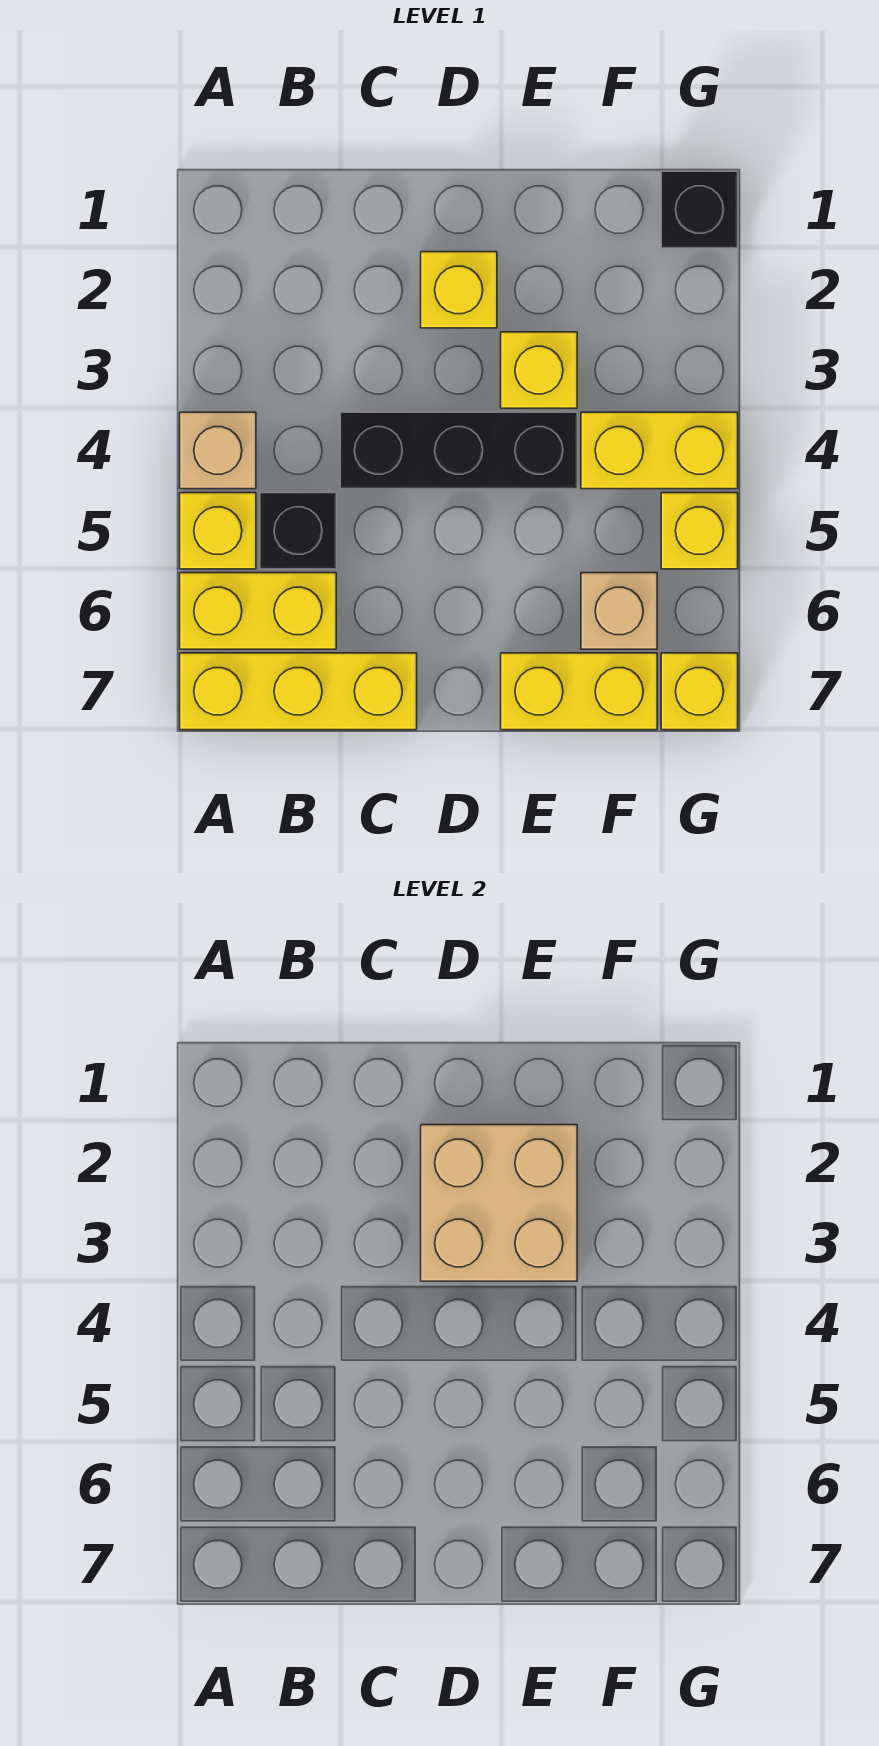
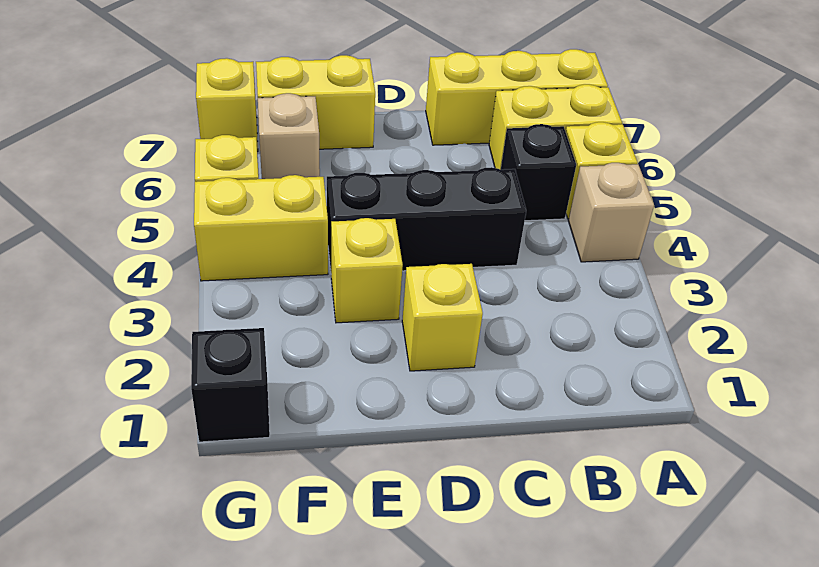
tan brick D2:E3 level 2 -> none

